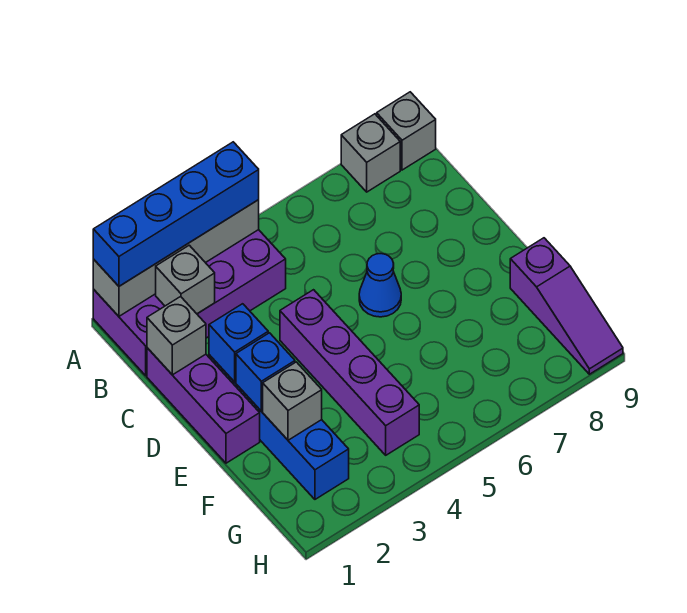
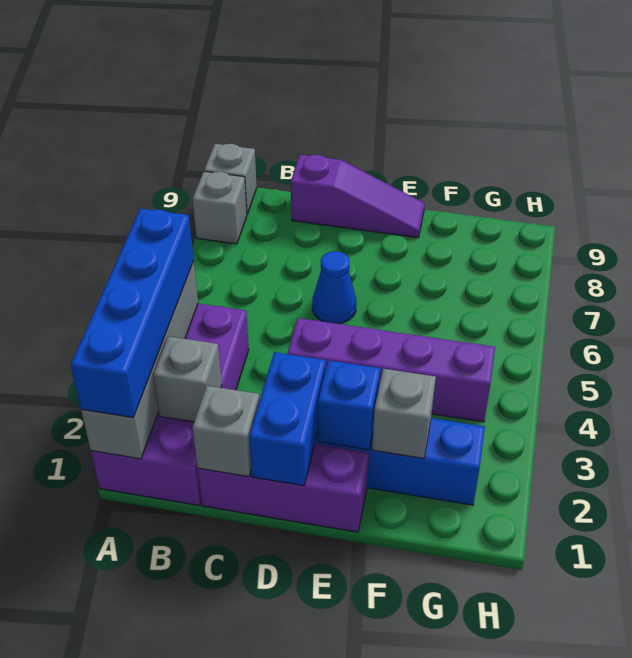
blue brick D2 level 2 -> blue brick D1:D2 level 2
purple slope F9:H9 level 1 top F -> purple slope C9:E9 level 1 top C

